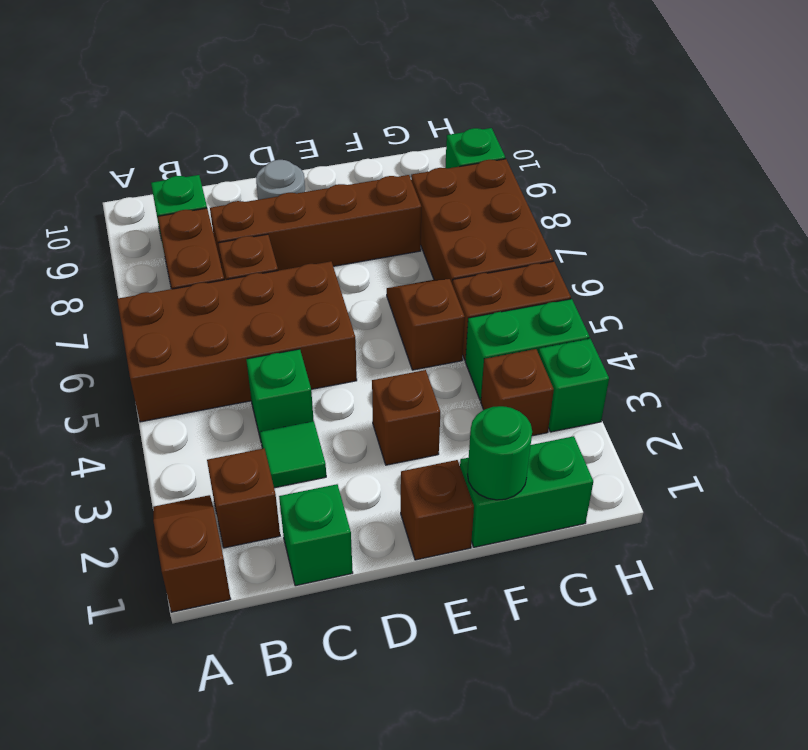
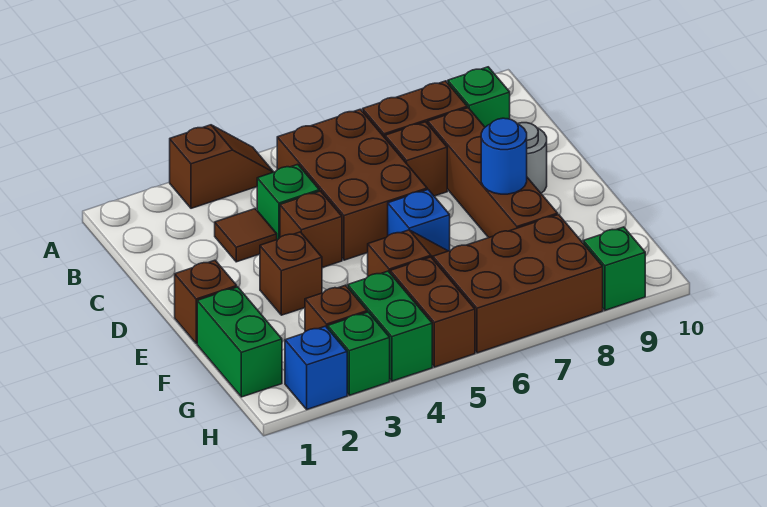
brown slope A1:A2 level 1 top 1 -> brown slope A3:A4 level 1 top 3
brown brick A5:D6 level 1 -> brown brick B5:D6 level 1
brown brick B2 level 1 -> brown brick D4 level 1
green brick C1 level 1 -> none
green tile C3 level 1 -> brown tile C3 level 1
none -> blue brick E6 level 1
none -> blue round brick E8 level 2
green round brick F1 level 2 -> none
none -> blue brick H2 level 1

